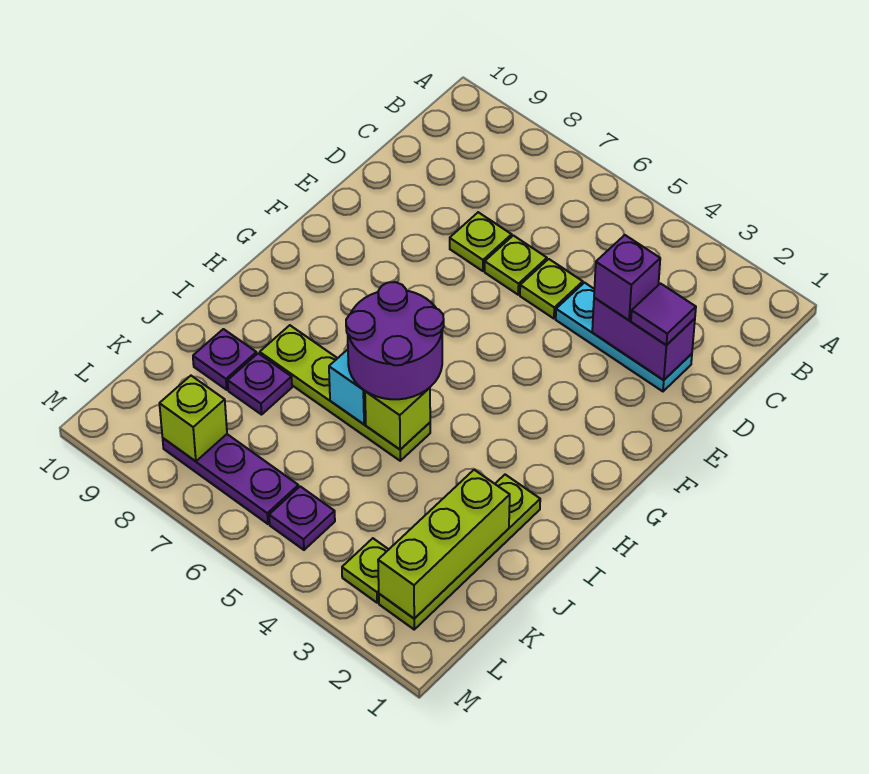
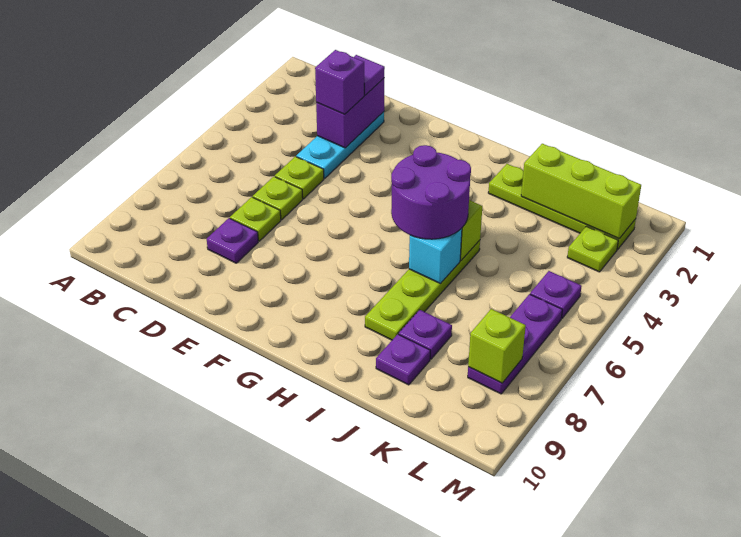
none -> purple plate D8 level 1

